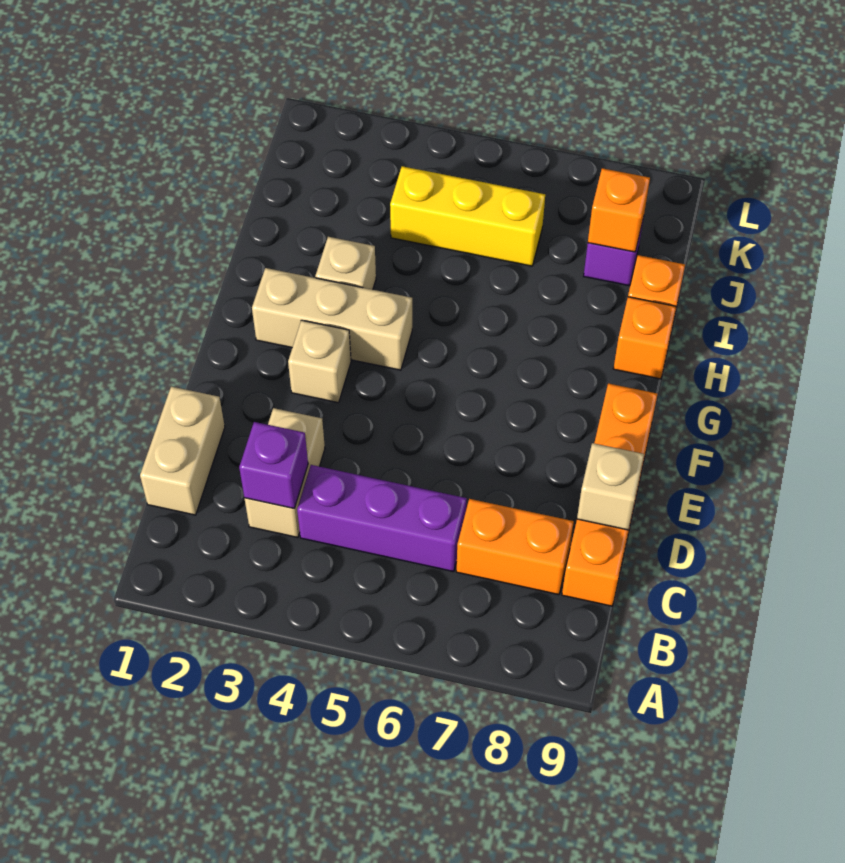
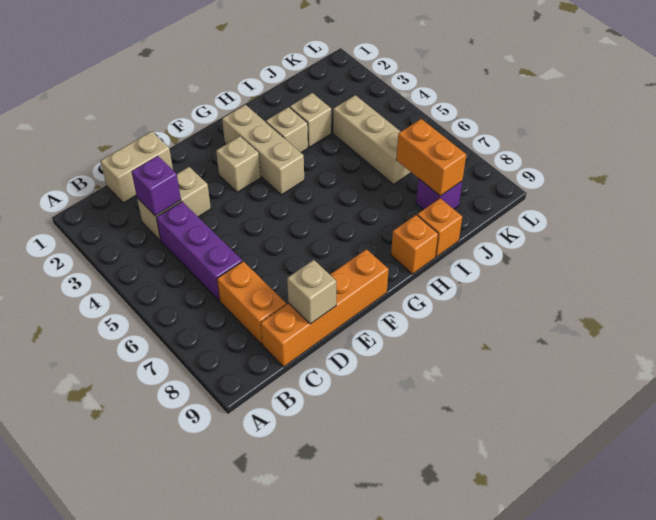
none -> tan brick I3 level 1
yellow brick J4:J6 level 1 -> tan brick J4:J6 level 1
orange brick J8 level 2 -> orange brick J7:J8 level 2

